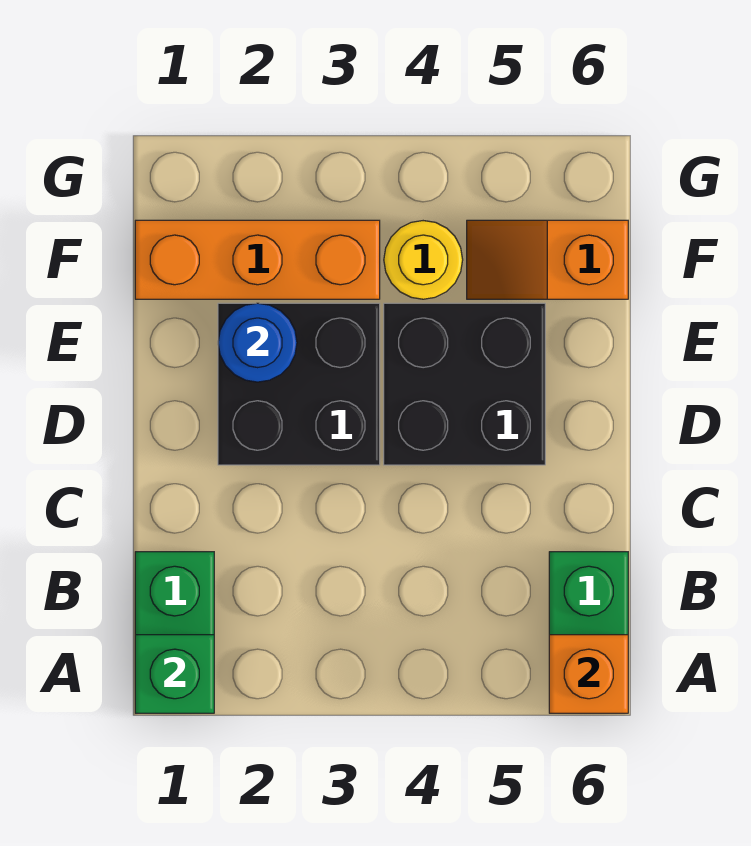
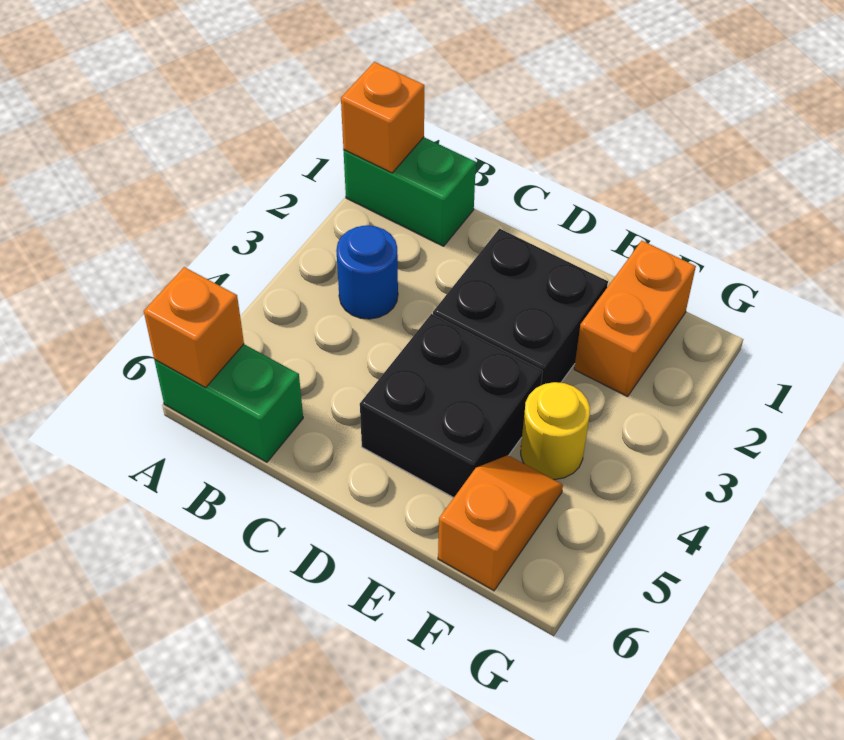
green brick A1 level 2 -> orange brick A1 level 2
blue round brick E2 level 2 -> blue round brick B3 level 1
orange brick F1:F3 level 1 -> orange brick F1:F2 level 1

